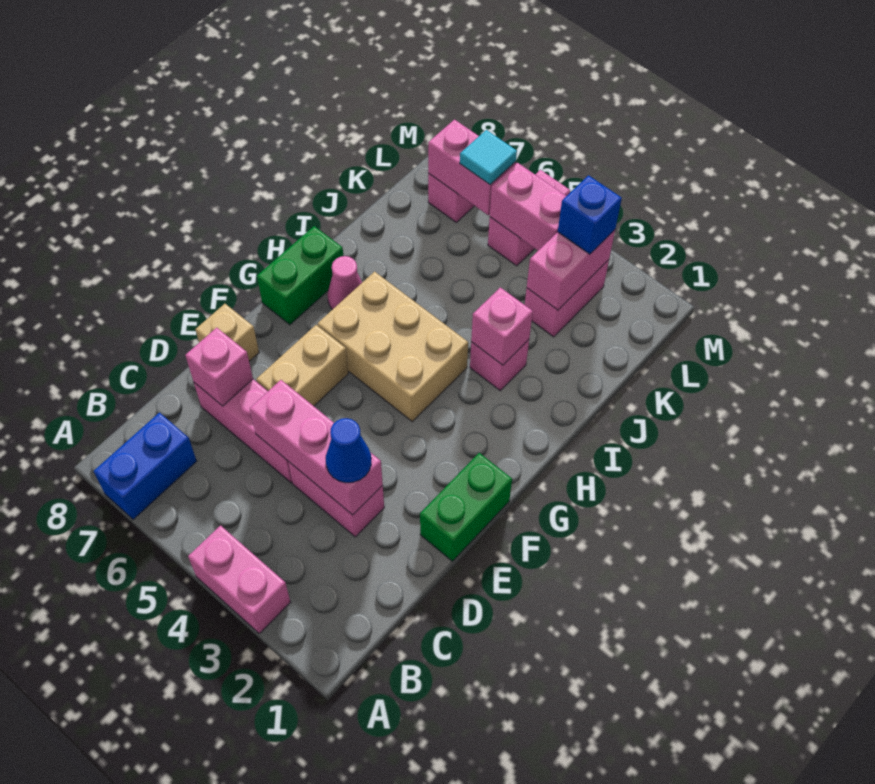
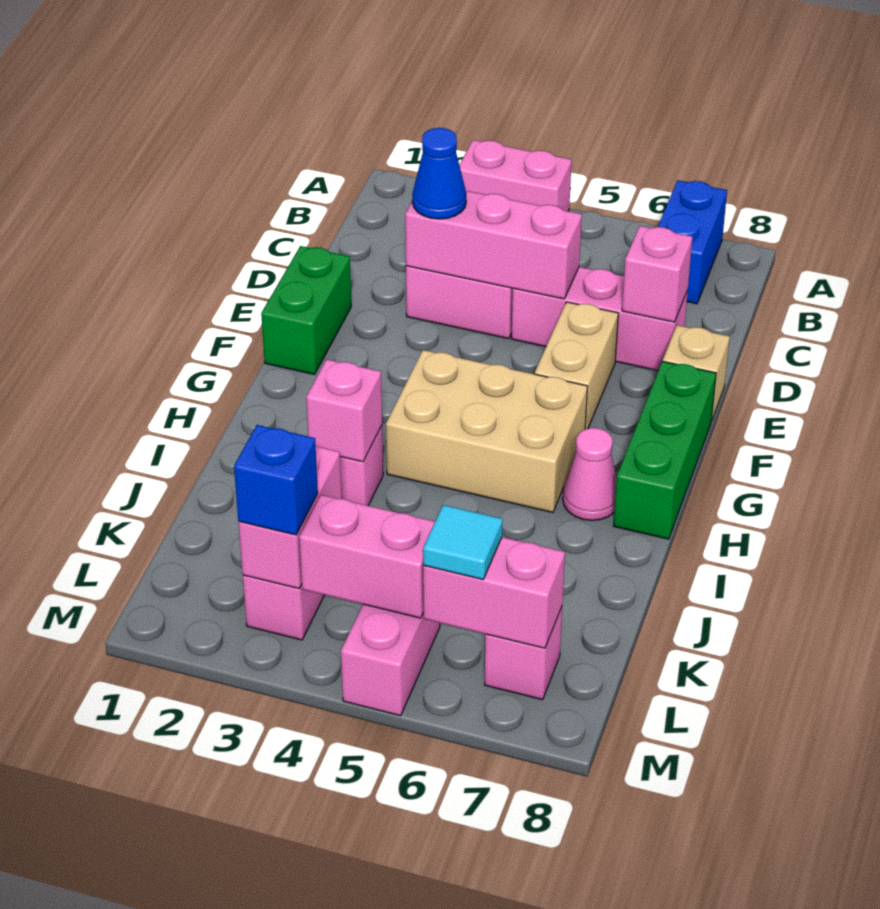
green brick G8:H8 level 1 -> green brick F8:H8 level 1

